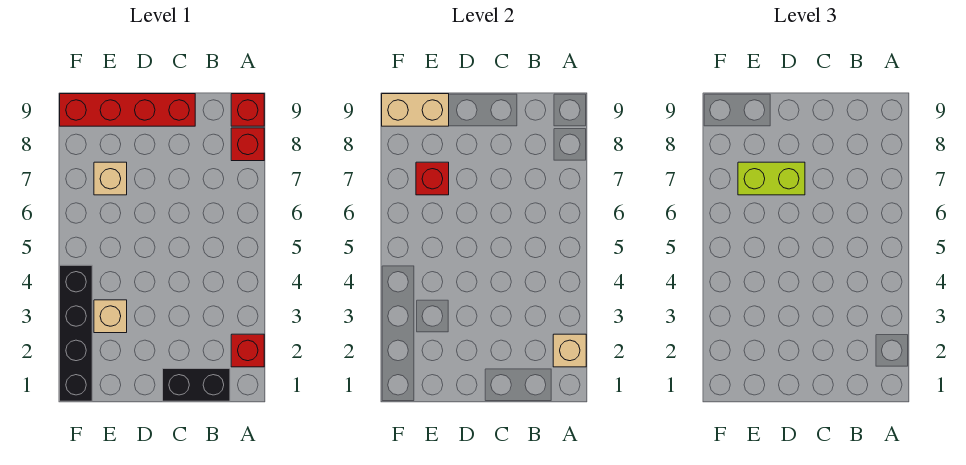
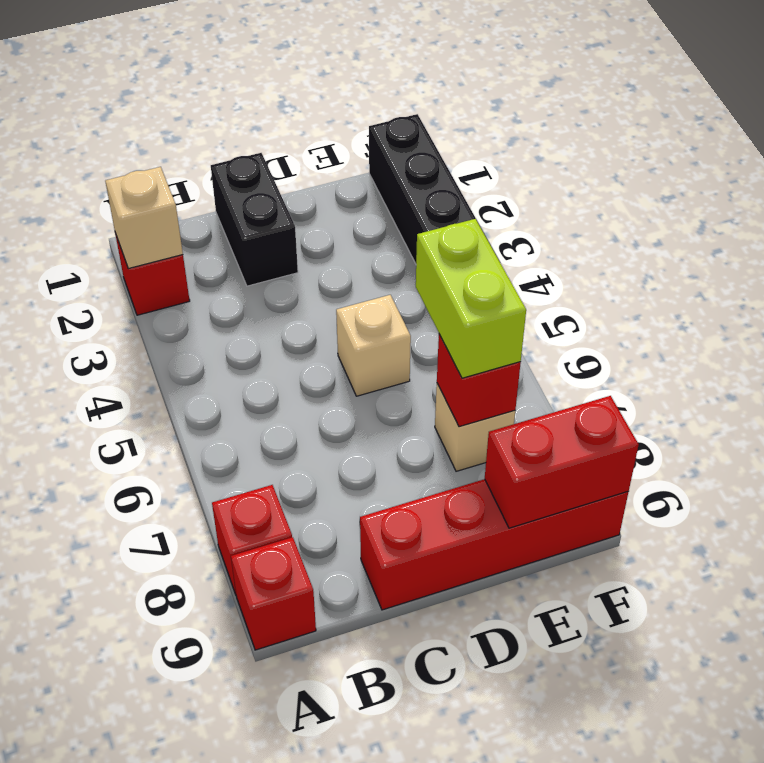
black brick B1:C1 level 1 -> black brick C1:C2 level 1
lime brick D7:E7 level 3 -> lime brick E6:E7 level 3
tan brick E3 level 1 -> tan brick D5 level 1
tan brick E9:F9 level 2 -> red brick E9:F9 level 2

